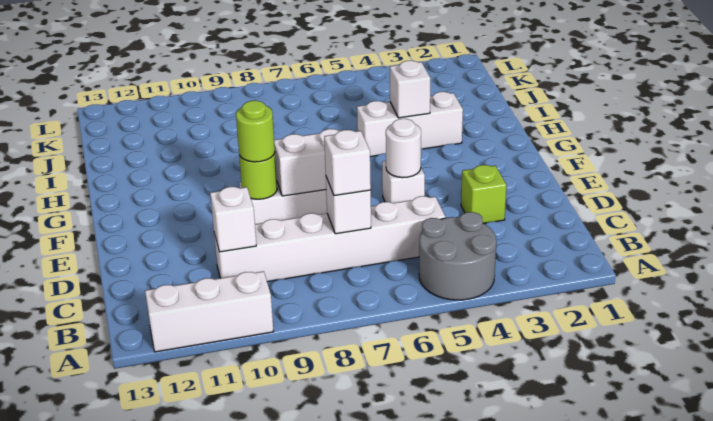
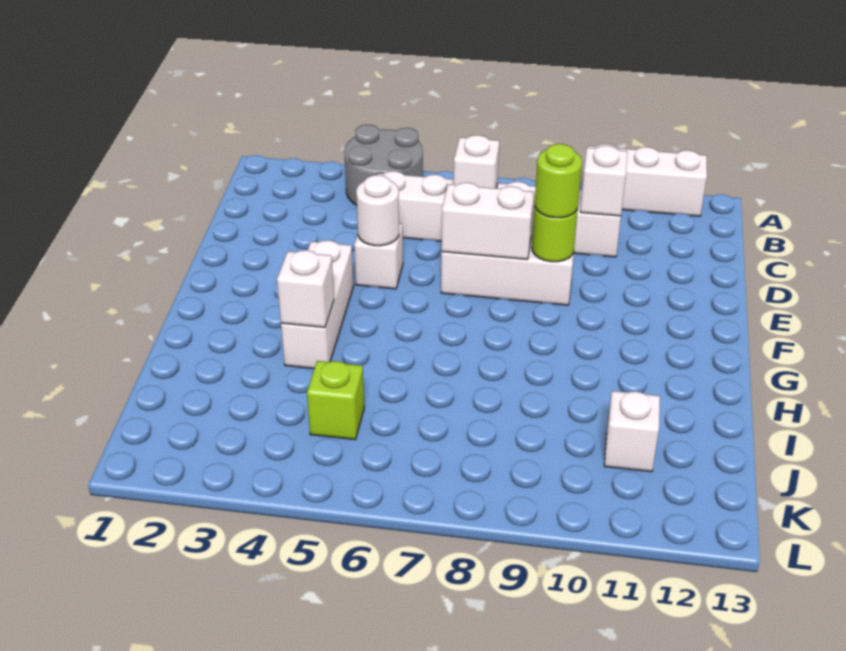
white brick C7 level 3 -> white brick J11 level 1
lime brick D3 level 1 -> lime brick J5 level 1
white brick H3:H5 level 1 -> white brick F4:H4 level 1

